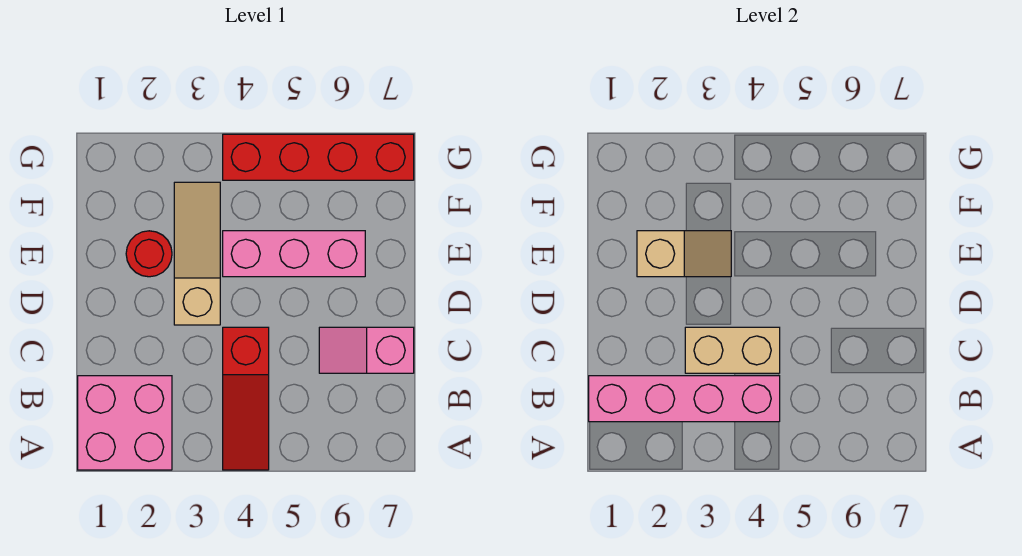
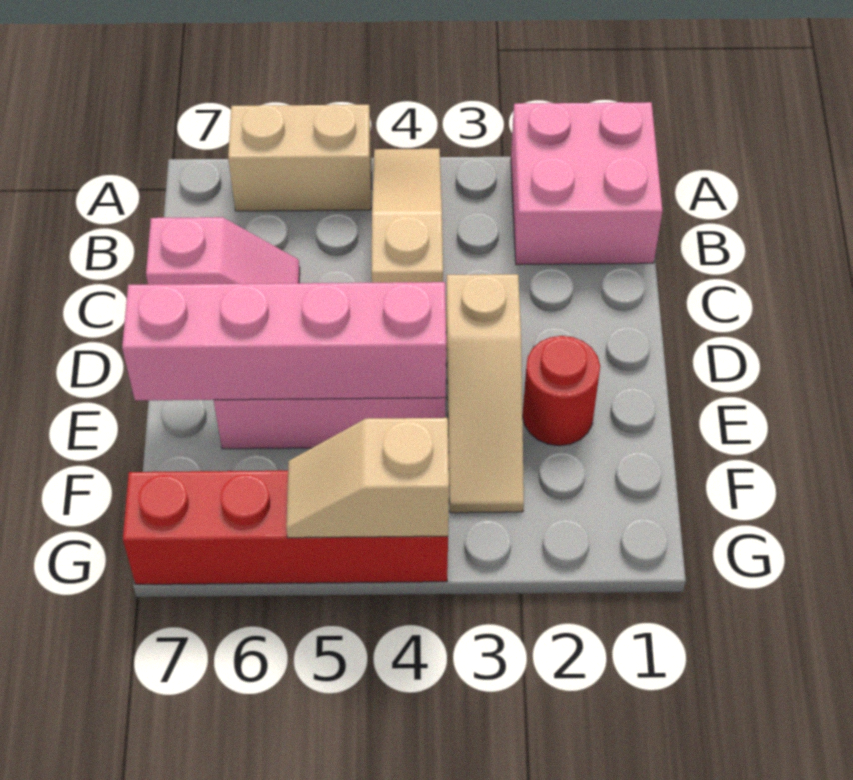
red slope A4:C4 level 1 top C -> tan slope A4:C4 level 1 top C
pink brick B1:B4 level 2 -> pink brick E4:E7 level 2
tan brick C3:C4 level 2 -> tan brick A5:A6 level 1
tan slope E2:E3 level 2 top 2 -> tan slope G4:G5 level 2 top 4

